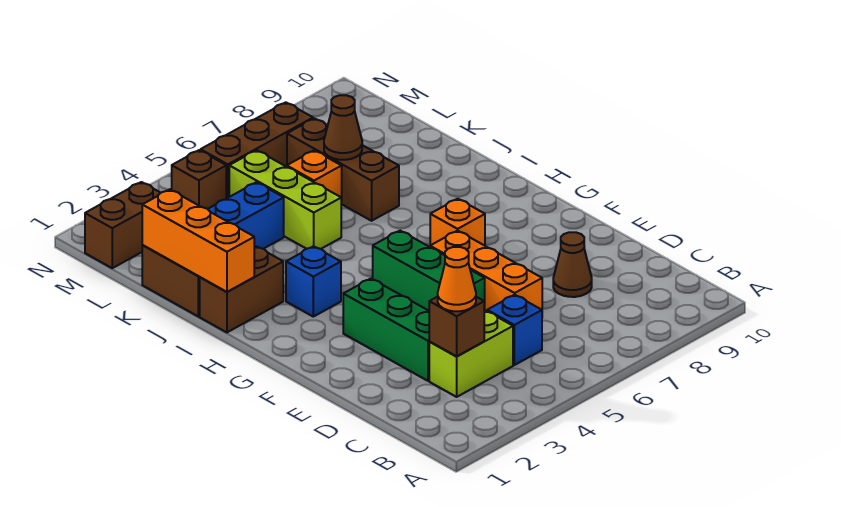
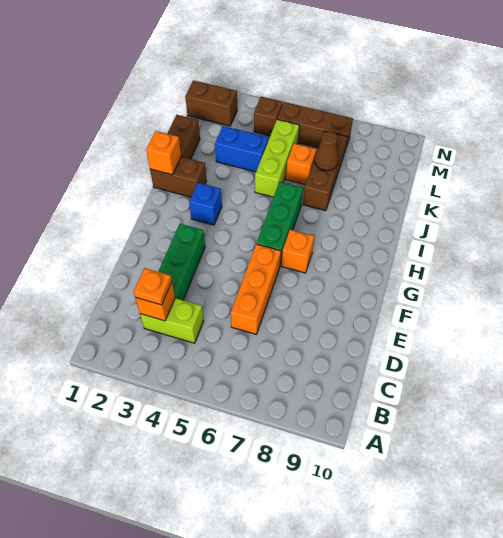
brown brick C3 level 2 -> orange brick C3 level 2
orange cone C3 level 3 -> orange plate C3 level 3
blue brick C5 level 1 -> none
brown cone D8 level 1 -> none
green brick E5:G5 level 1 -> green brick G6:I6 level 1
orange brick I1:K1 level 2 -> orange brick I1 level 2

